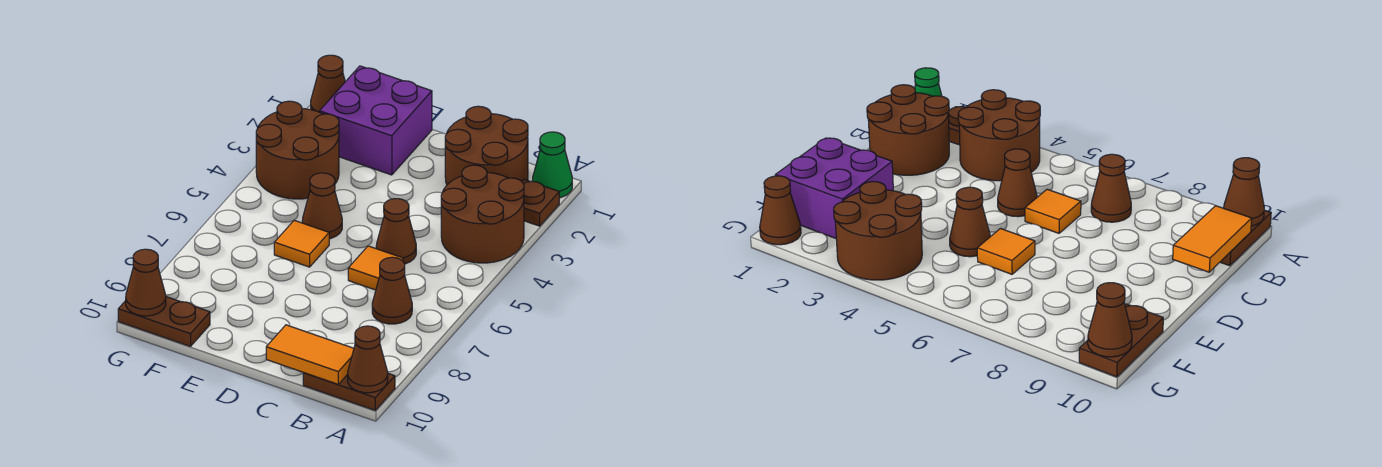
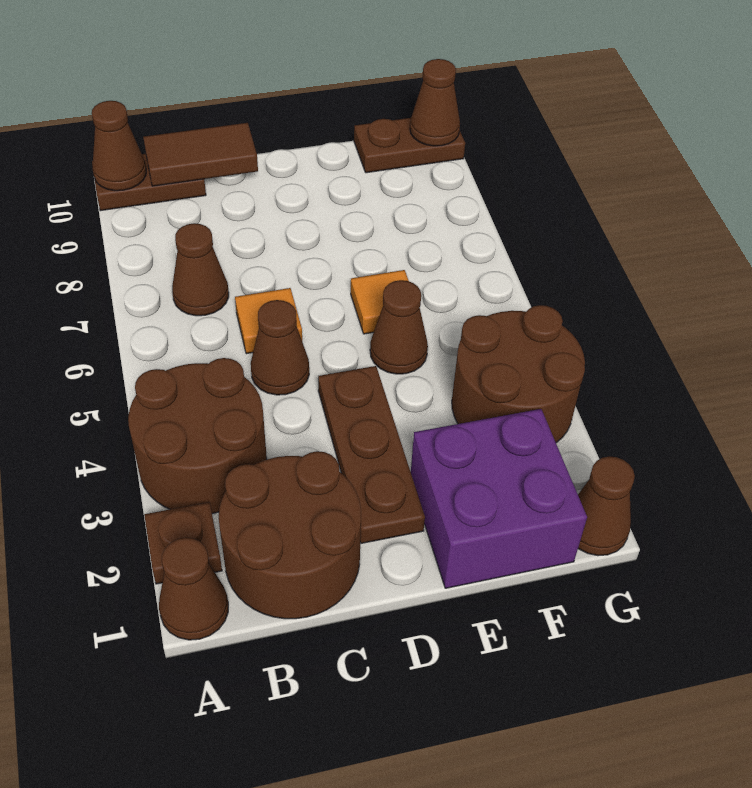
green cone A1 level 1 -> brown cone A1 level 1
orange tile B10:C10 level 2 -> brown tile B10:C10 level 2
none -> brown plate D2:D4 level 1

